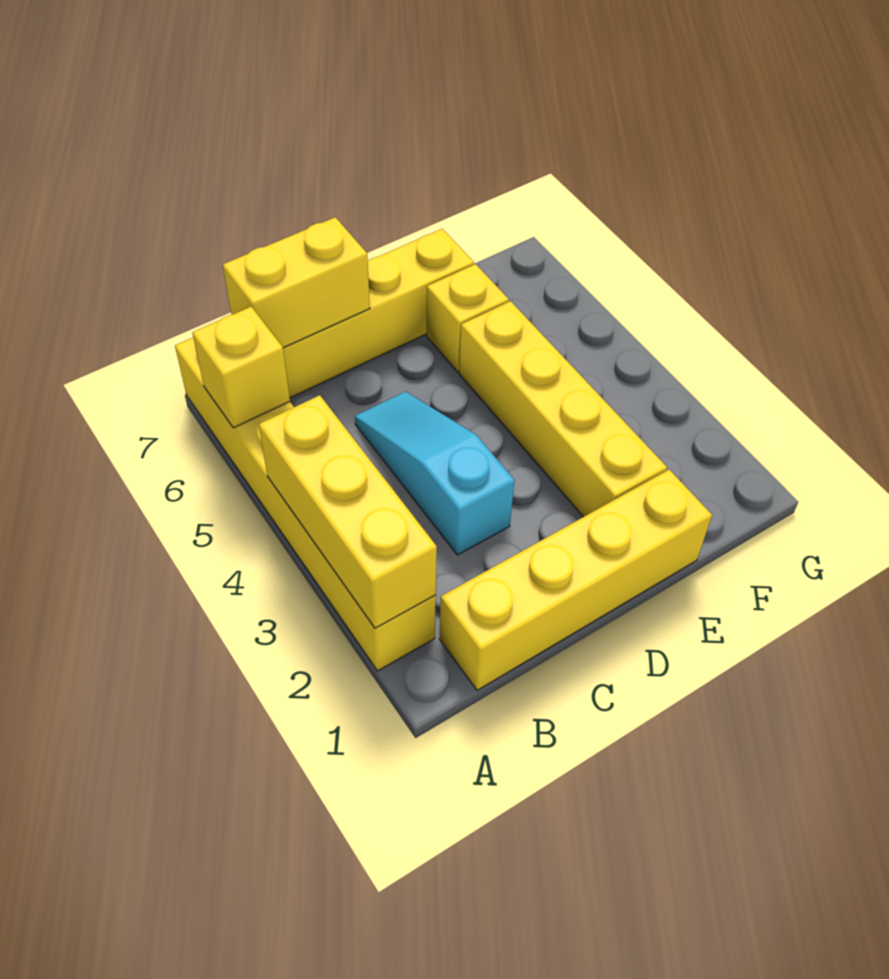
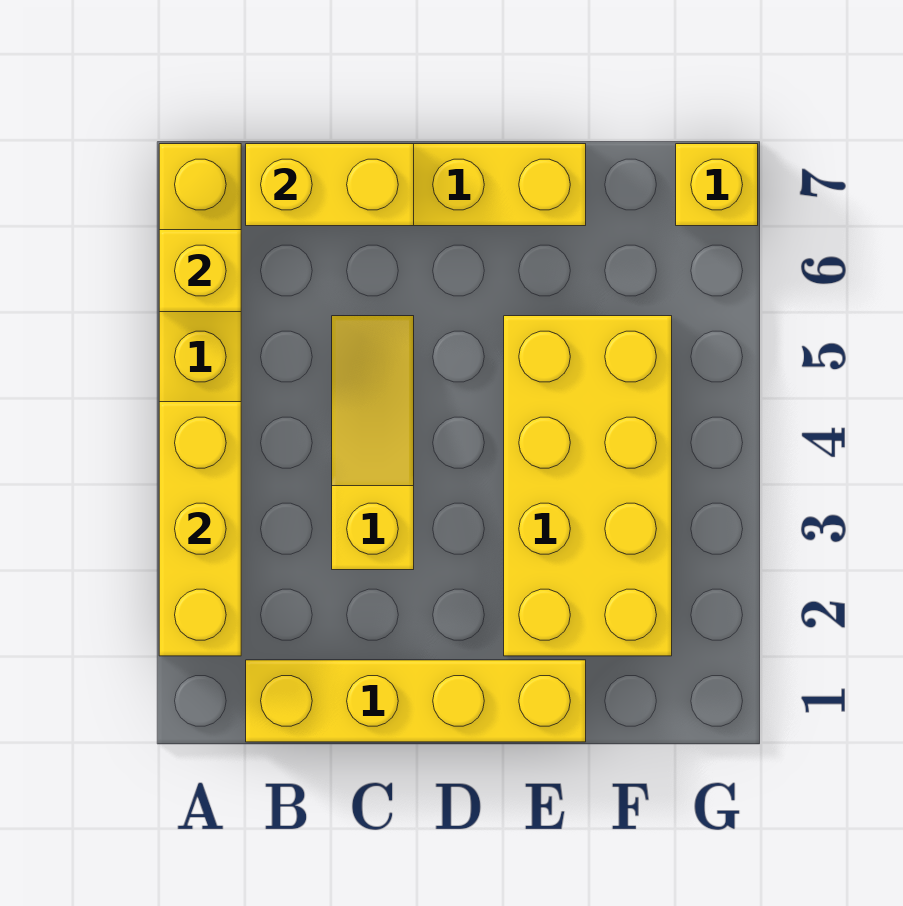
cyan slope C3:C5 level 1 top 3 -> yellow slope C3:C5 level 1 top 3
yellow brick E2:E5 level 1 -> yellow brick E2:F5 level 1
yellow brick E6 level 1 -> yellow brick G7 level 1

